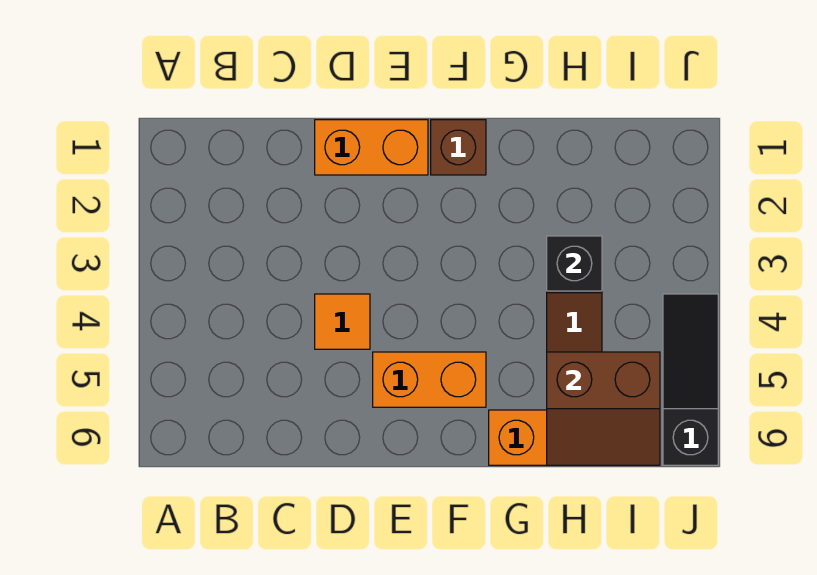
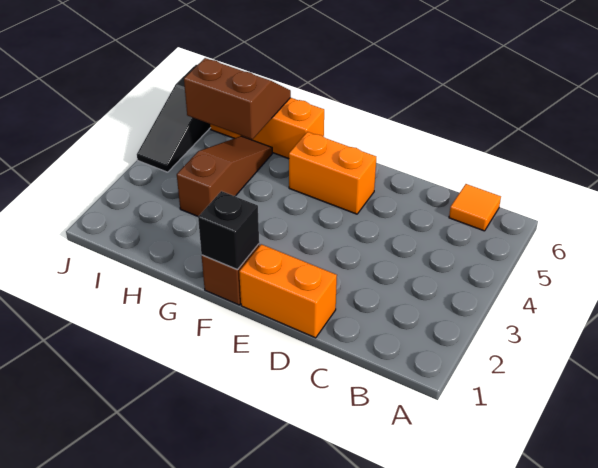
orange tile D4 level 1 -> orange tile B6 level 1
black brick H3 level 2 -> black brick F1 level 2

